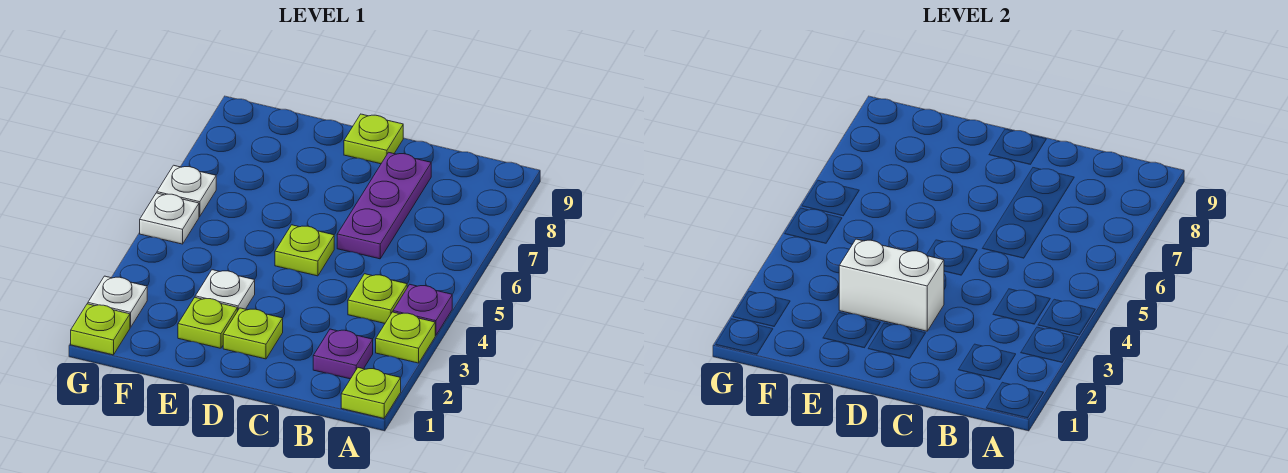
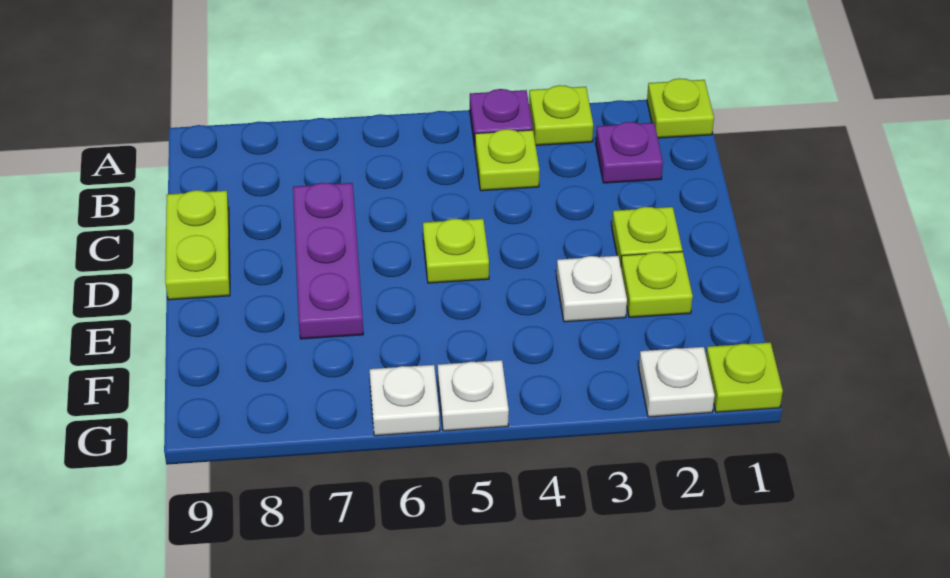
purple plate C6:C8 level 1 -> purple plate C7:E7 level 1
white brick D3:E3 level 2 -> none
lime plate D9 level 1 -> lime plate C9:D9 level 1

